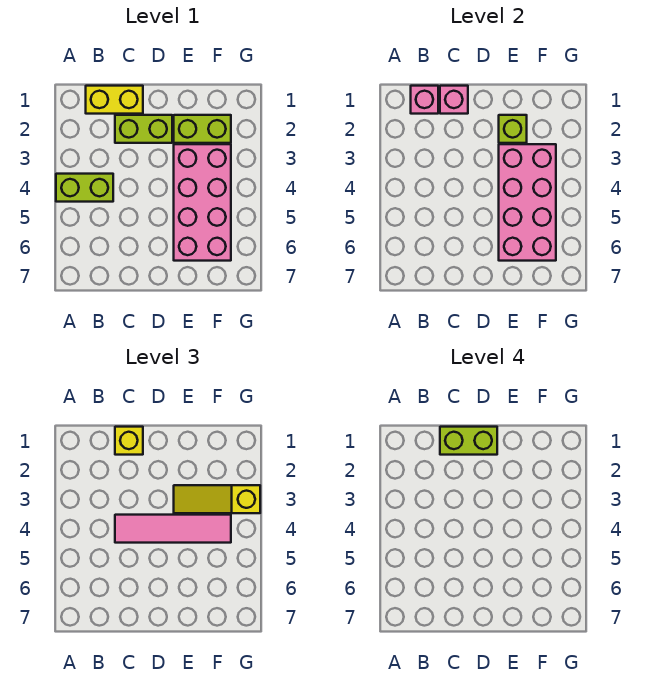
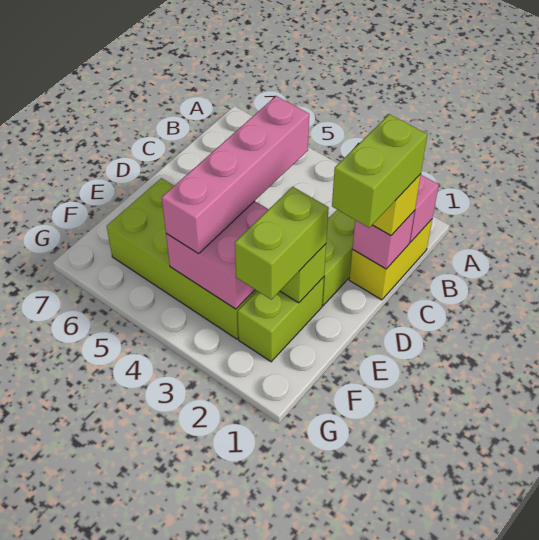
lime brick A4:B4 level 1 -> lime brick E2:F2 level 3
pink tile C4:F4 level 3 -> pink brick C4:F4 level 3
pink brick E3:F6 level 1 -> lime brick E3:F6 level 1
pink brick E3:F6 level 2 -> pink brick E3:F4 level 2
yellow slope E3:G3 level 3 top G -> none

